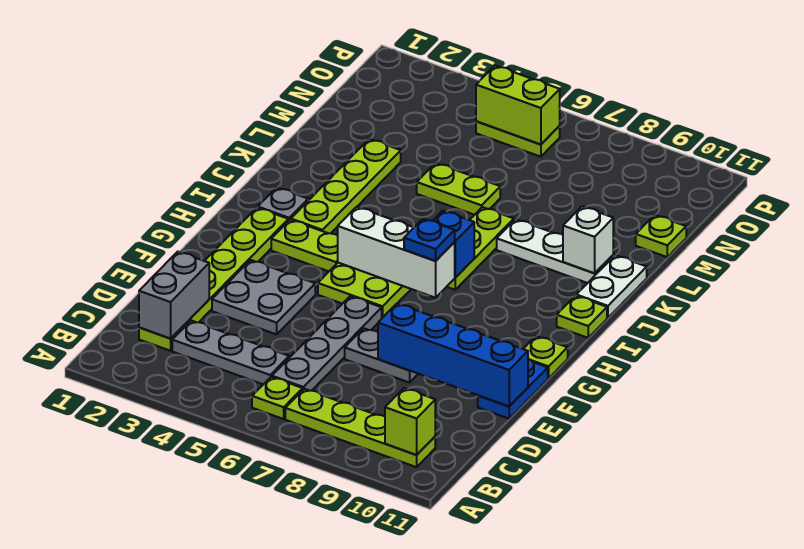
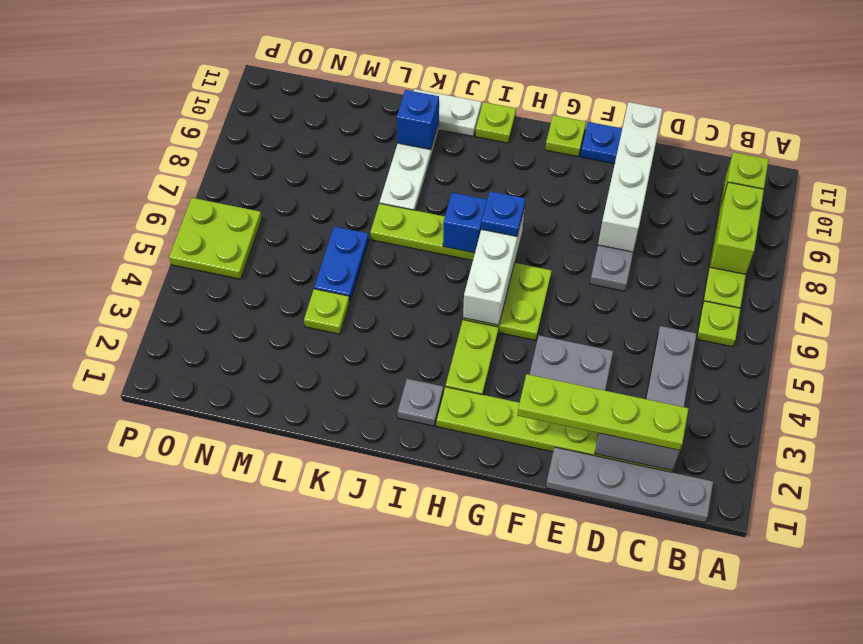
grey plate C6:F6 level 1 -> grey plate B1:E1 level 1
blue brick E8:E11 level 2 -> white brick E8:E11 level 2
lime plate I3:L3 level 1 -> lime plate C2:F2 level 3
white brick K10 level 2 -> blue brick K10 level 2
lime plate L5:L6 level 1 -> blue plate L5:L6 level 1
lime plate M11 level 1 -> lime plate L4 level 1
lime plate O5:O6 level 1 -> lime plate O5:P6 level 1
lime brick O5:O6 level 2 -> lime brick B8:B9 level 2

